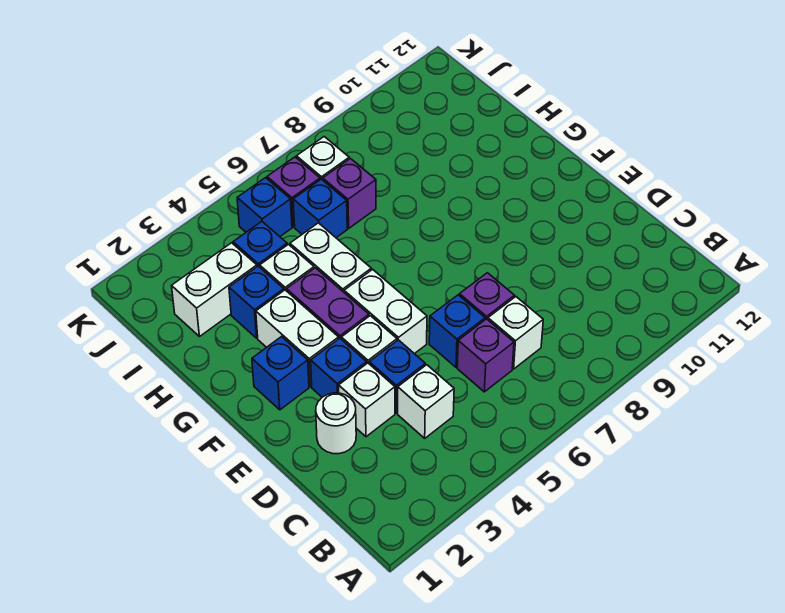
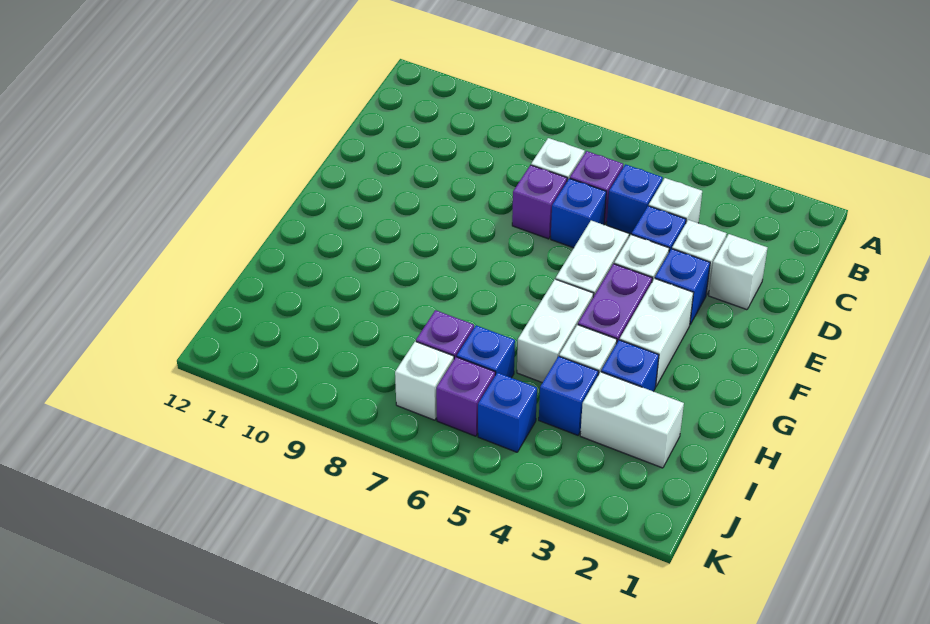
white round brick D2 level 1 -> white brick D2 level 1
blue brick F2 level 1 -> blue brick C5 level 1

